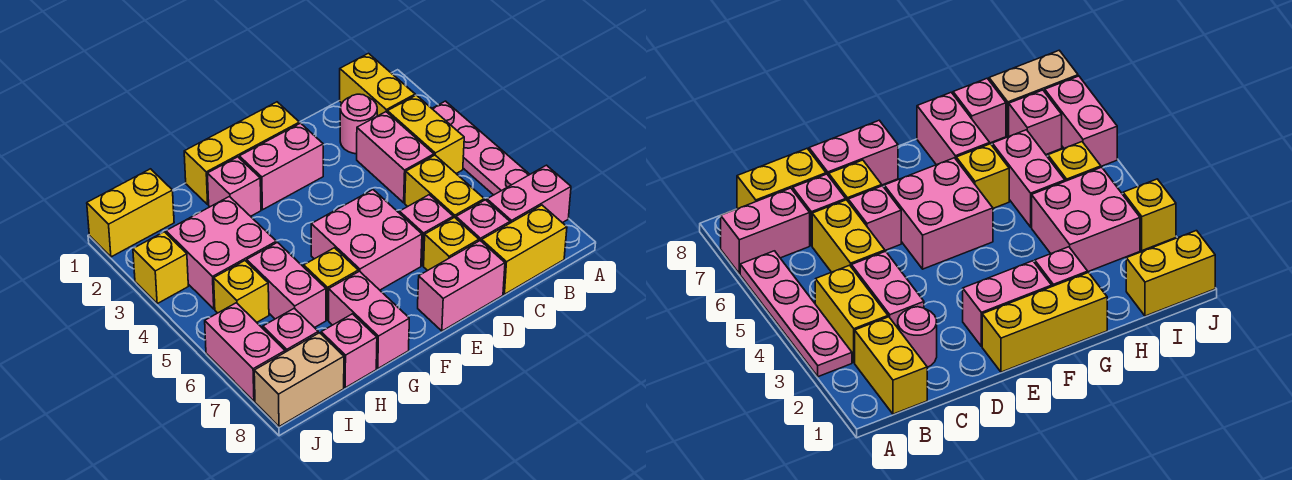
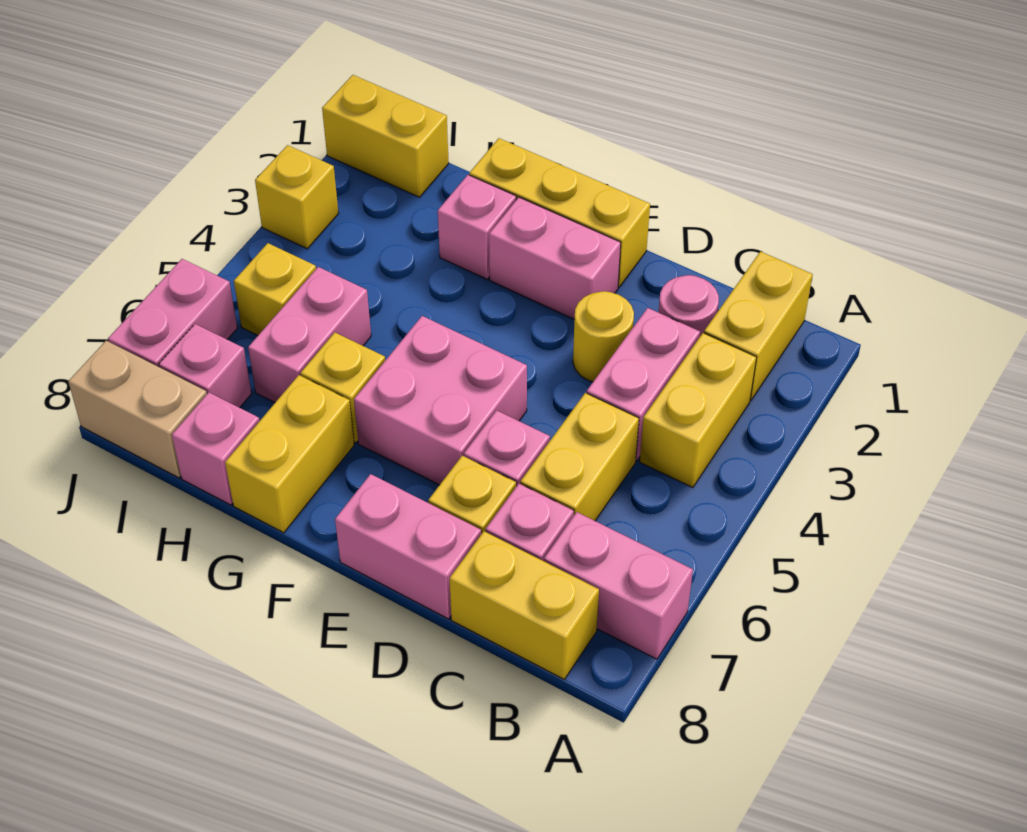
pink plate A3:A6 level 1 -> none
none -> yellow round brick D3 level 1
pink brick G7:G8 level 1 -> yellow brick G7:G8 level 1
pink brick H3:I4 level 1 -> none

